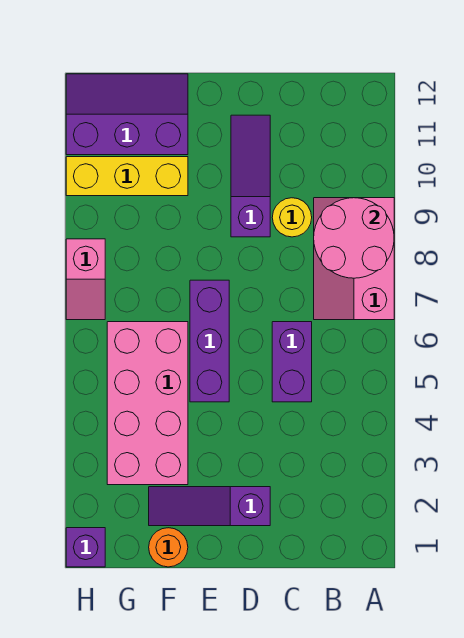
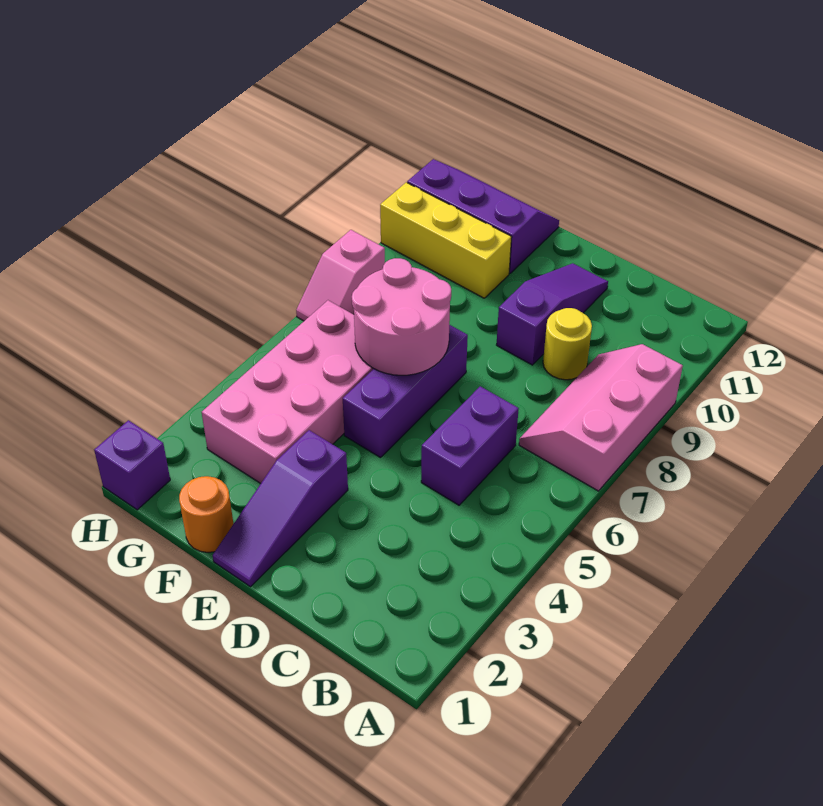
pink round brick A8:B9 level 2 -> pink round brick E6:F7 level 2
purple slope D2:F2 level 1 top D -> purple slope E1:E3 level 1 top 3

